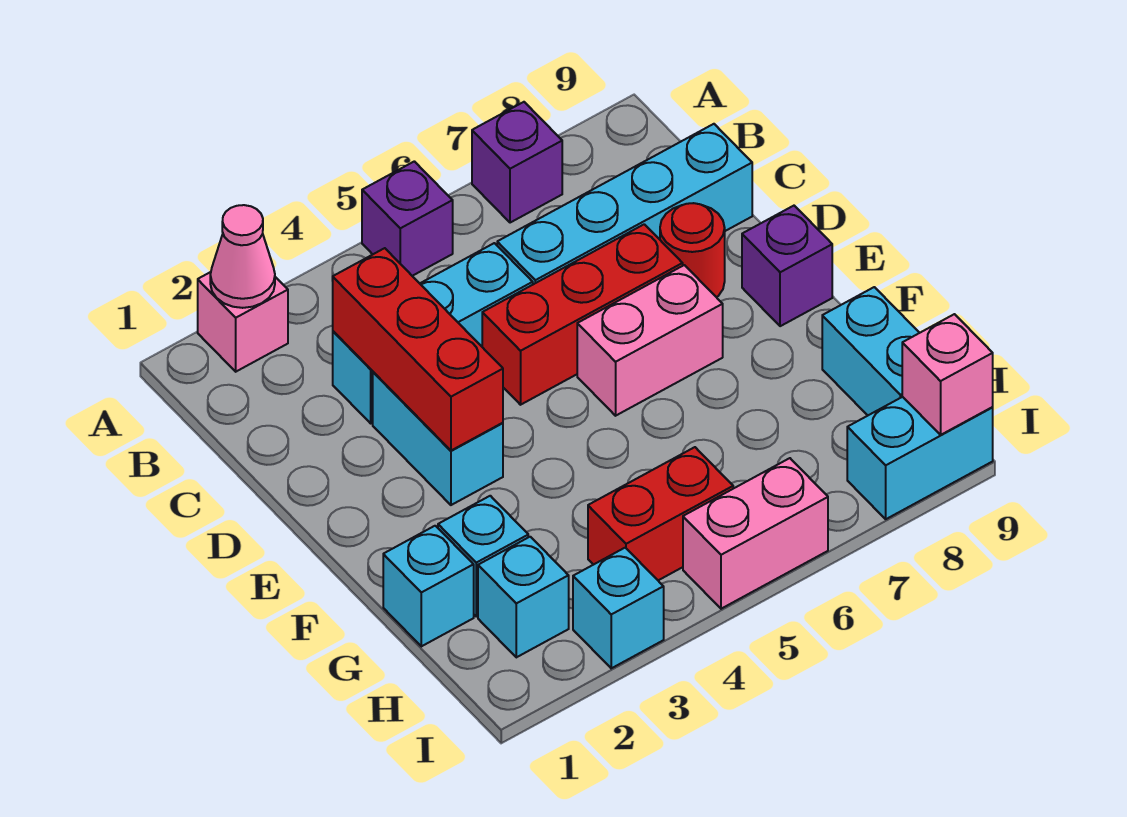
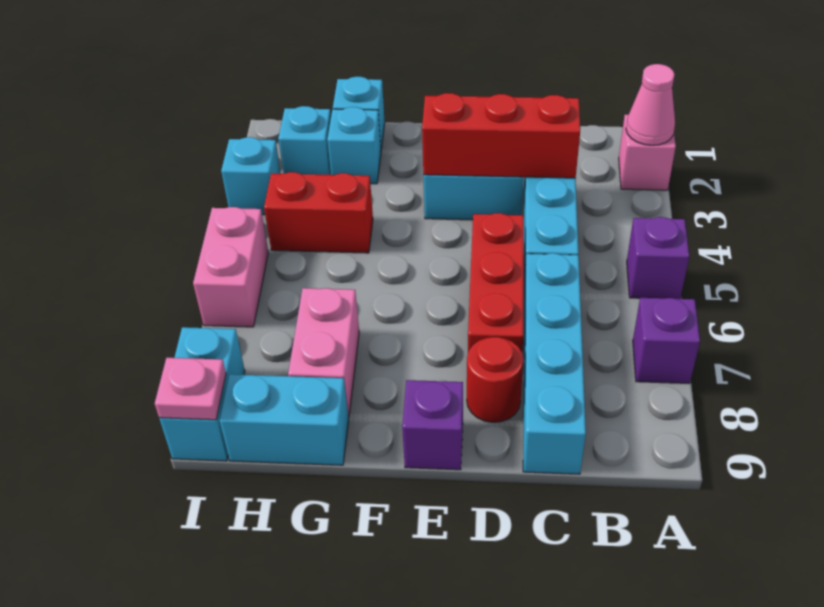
pink brick E6:E7 level 1 -> pink brick G7:G8 level 1
red brick H4:H5 level 1 -> red brick G4:H4 level 1
pink brick I9 level 2 -> pink plate I9 level 2

